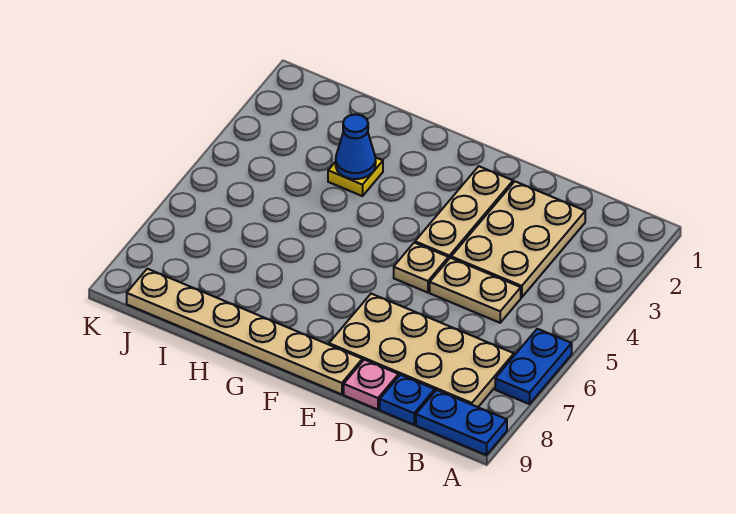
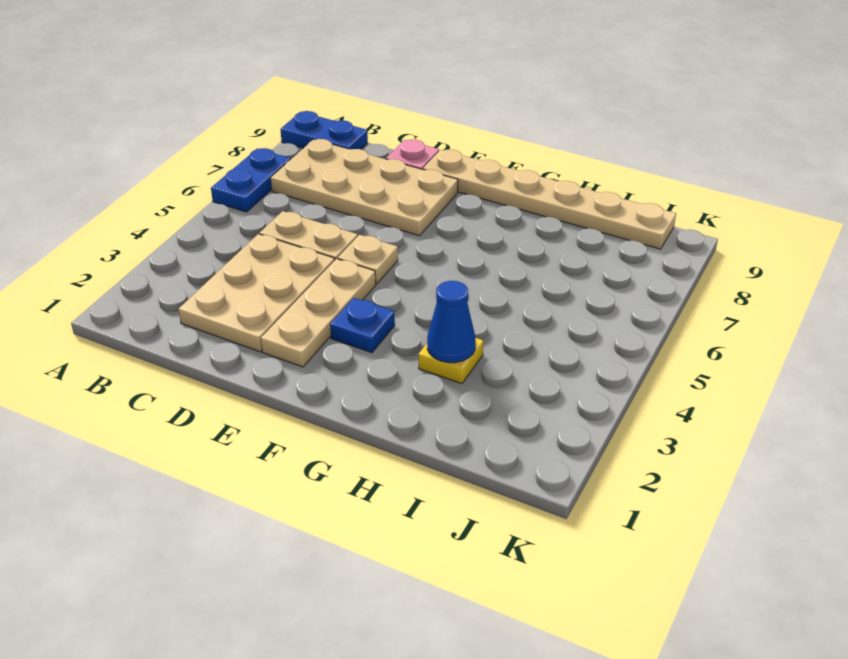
blue plate C9 level 1 -> blue plate F3 level 1

